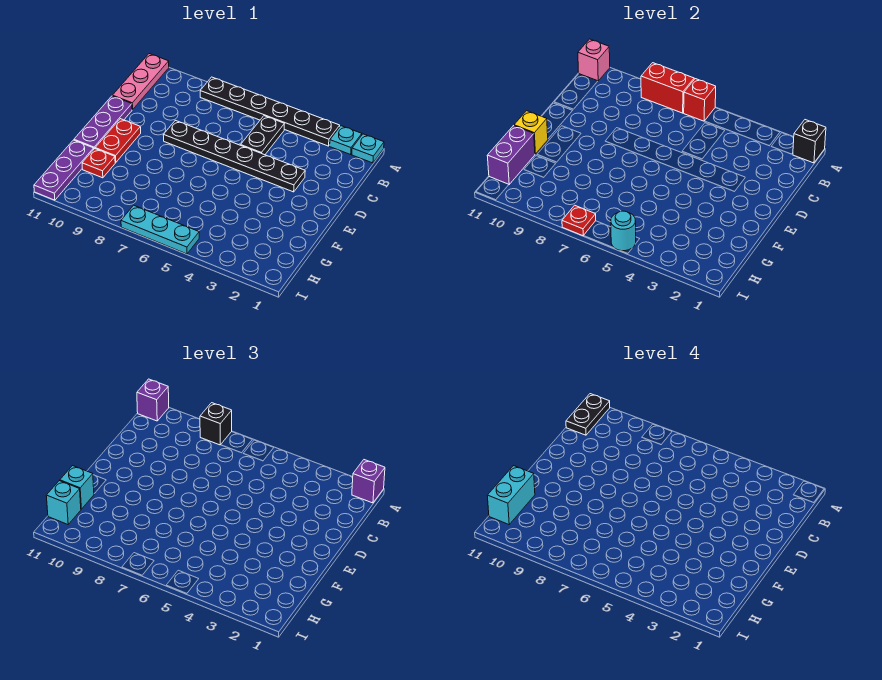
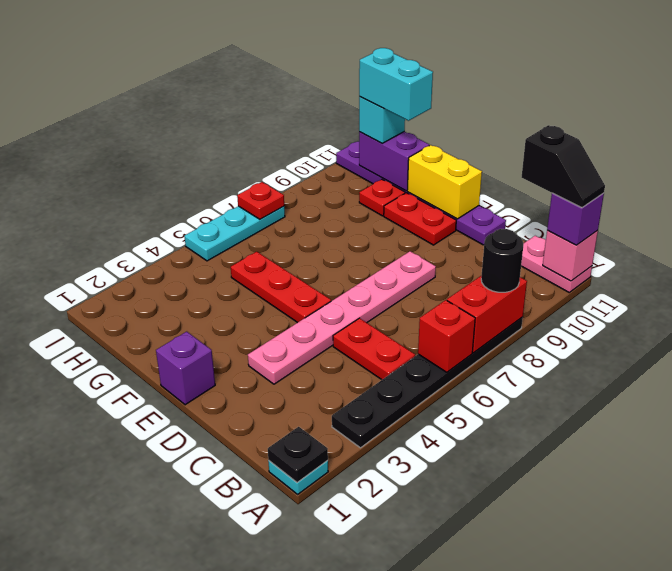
black brick A1 level 2 -> black plate A1 level 2
purple brick A1 level 3 -> purple brick E1 level 1
cyan plate A2 level 1 -> none
black brick A8 level 3 -> black round brick A8 level 3
pink plate A11:C11 level 1 -> pink plate A11:B11 level 1
black plate A11:B11 level 4 -> black slope A11:B11 level 4 top B
black plate B5:C5 level 1 -> red plate B5:C5 level 1
black plate D3:D8 level 1 -> pink plate D3:D8 level 1
none -> red plate E5:G5 level 1
yellow brick F11 level 2 -> yellow brick E11:F11 level 2
cyan brick G11 level 3 -> none
cyan round brick I5 level 2 -> none

